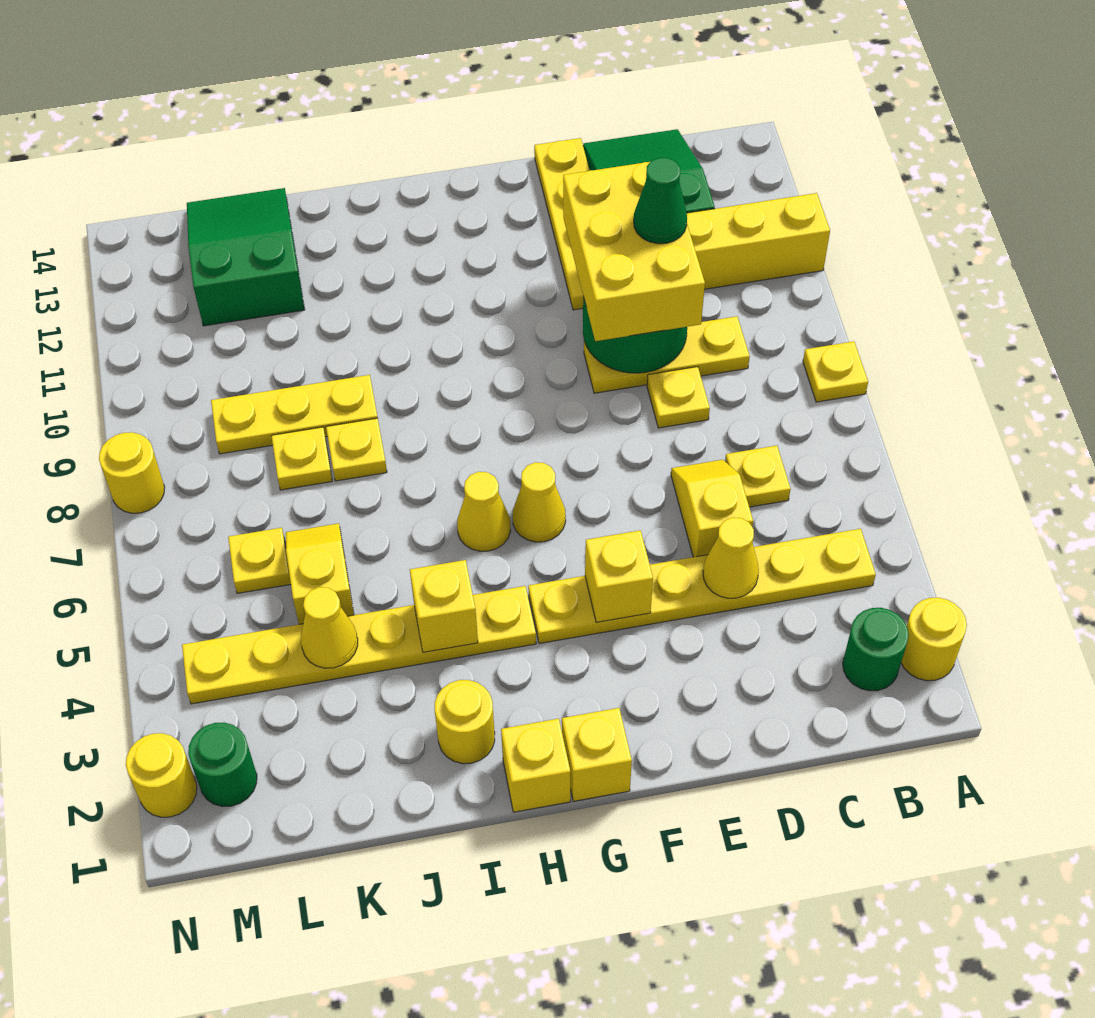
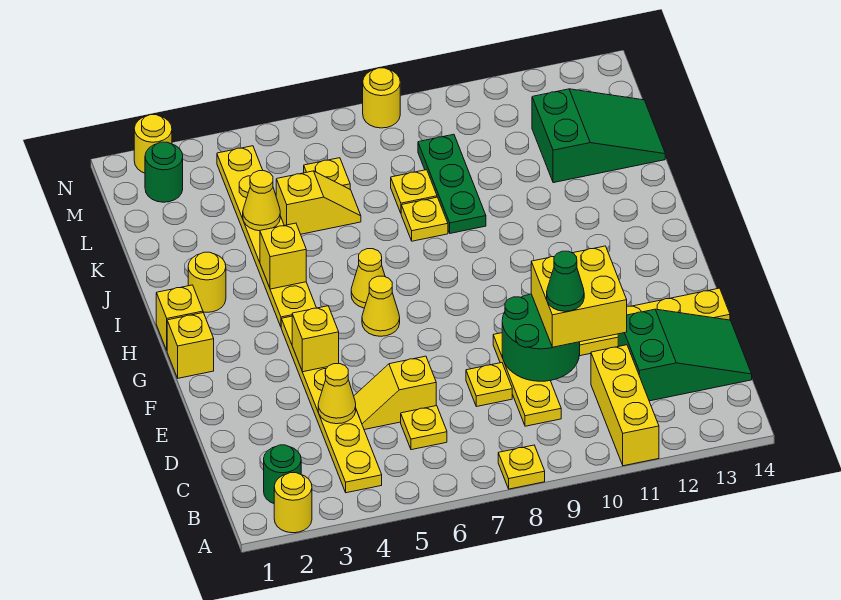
yellow slope D5:D6 level 1 top 5 -> yellow slope D5:D6 level 1 top 6
yellow brick D9:E11 level 3 -> yellow brick D10:E11 level 3
yellow plate J9:L9 level 1 -> green plate J9:L9 level 1

